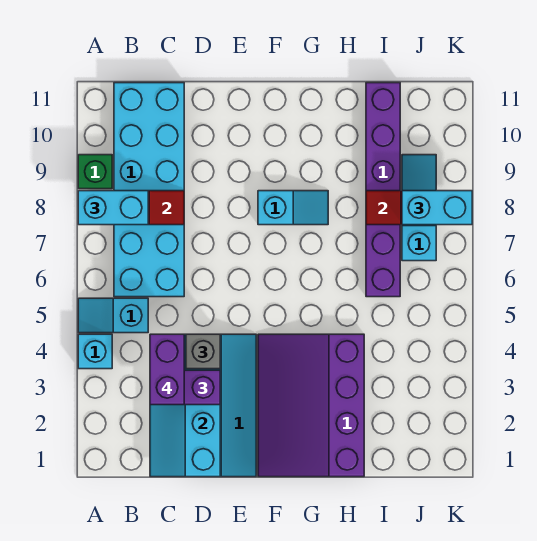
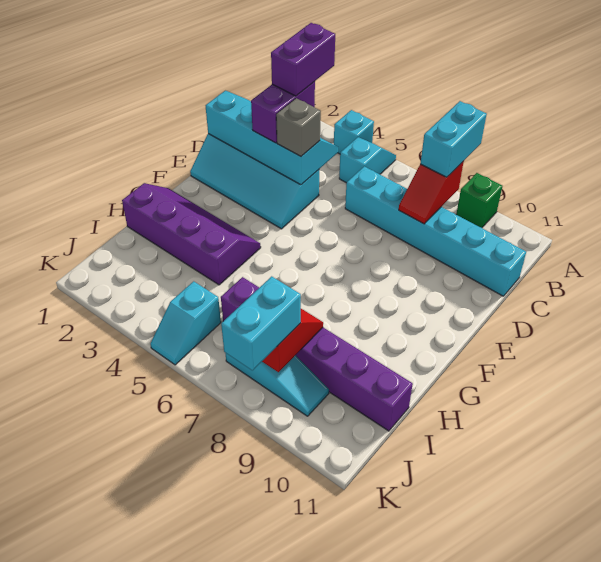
cyan brick B6:C11 level 1 -> cyan brick C6:C11 level 1
purple brick C3:C4 level 4 -> purple brick B3:C3 level 4
purple slope F1:H4 level 1 top H -> purple slope G1:H4 level 1 top H
cyan slope F8:G8 level 1 top F -> cyan slope J5:K5 level 1 top J

